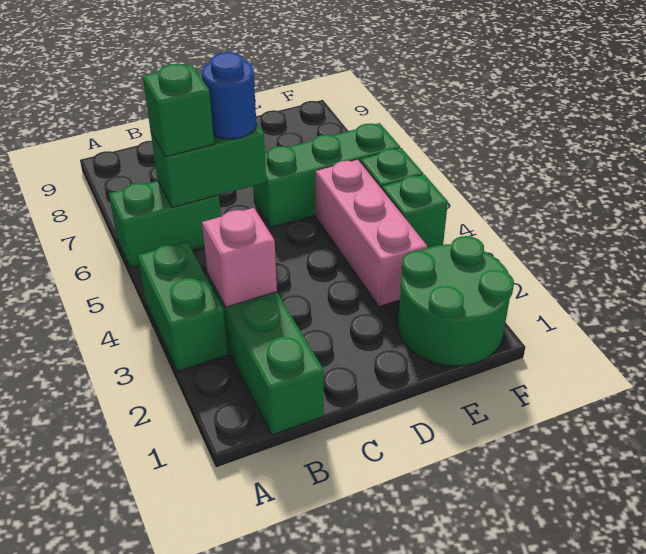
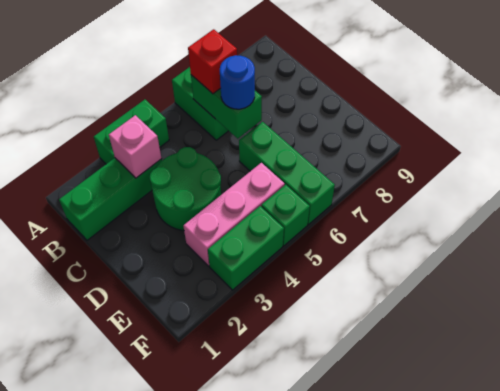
green brick B6 level 3 -> red brick B6 level 3
green round brick E1:F2 level 1 -> green round brick C3:D4 level 1
green brick F4 level 1 -> green brick F3:F4 level 1

